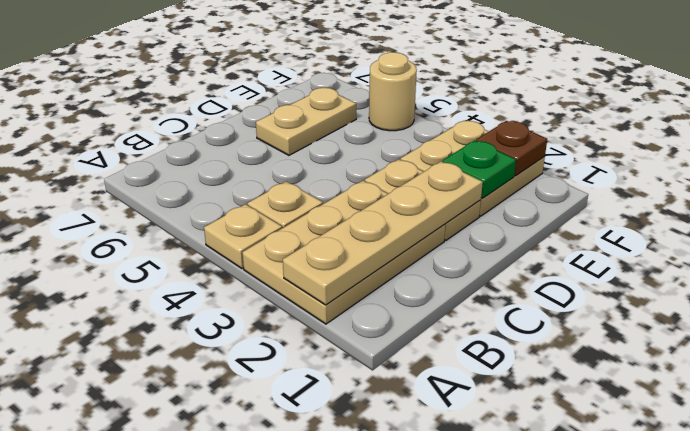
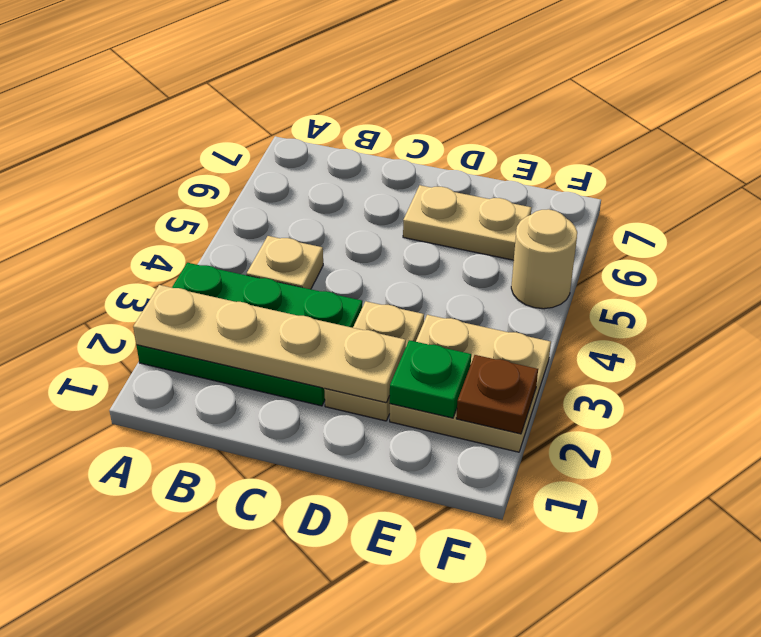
tan plate A2:C3 level 1 -> green plate A2:C3 level 1
tan plate A4 level 1 -> none

